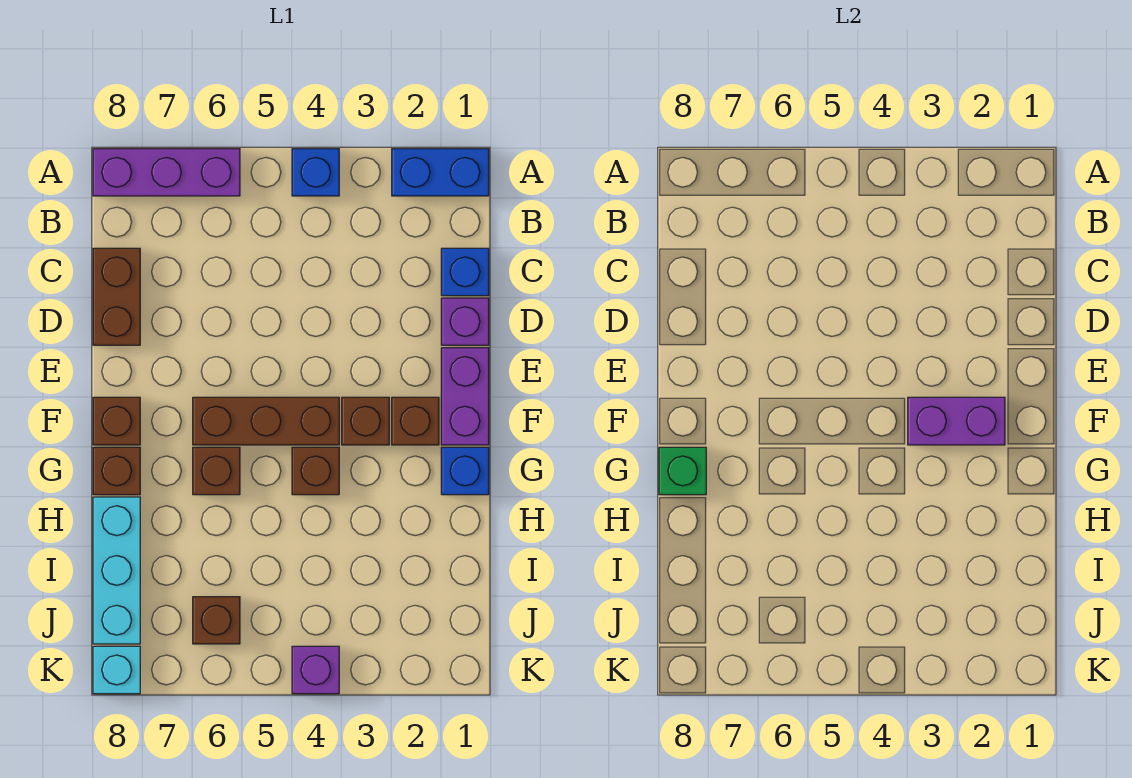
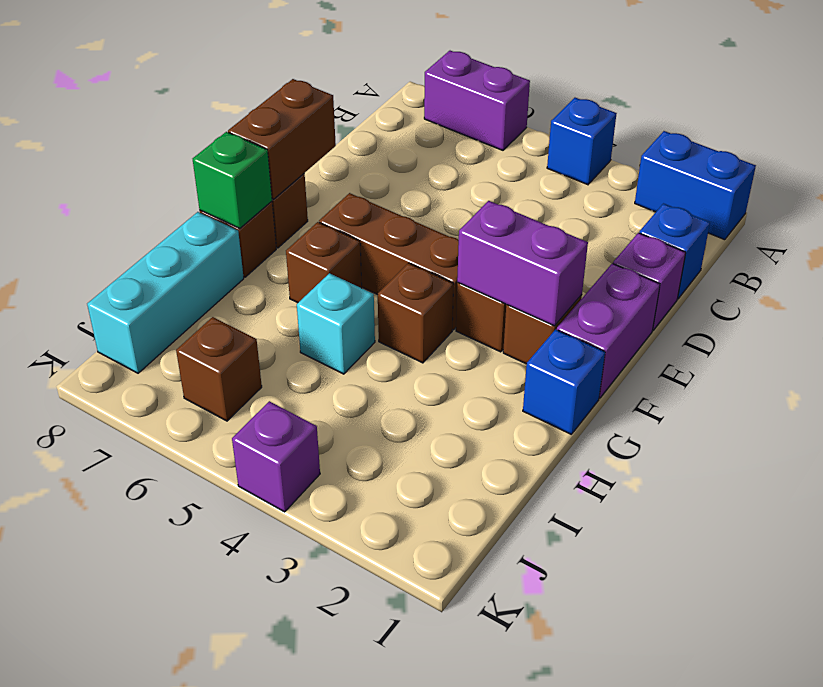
purple brick A6:A8 level 1 -> purple brick A6:A7 level 1
brown brick C8:D8 level 1 -> brown brick E8:F8 level 2
cyan brick K8 level 1 -> cyan brick H5 level 1

